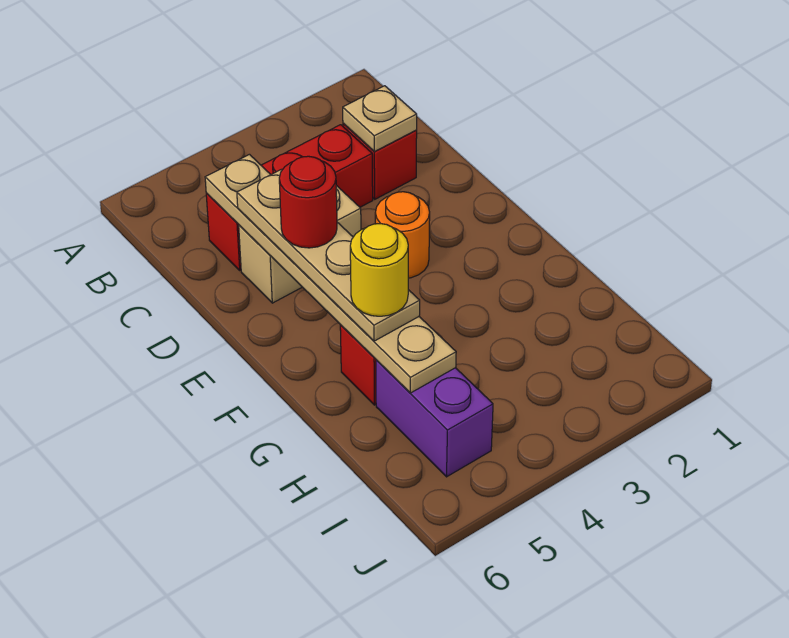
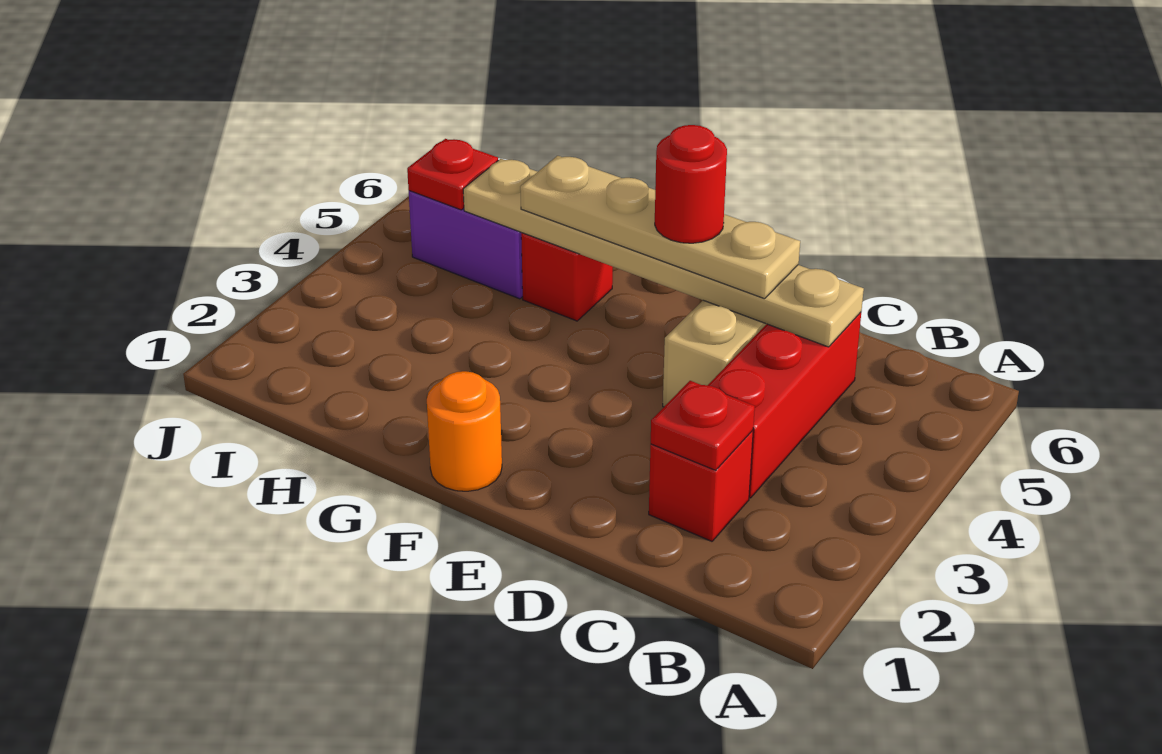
tan plate C2 level 2 -> red plate C2 level 2
orange round brick E3 level 1 -> orange round brick F1 level 1
yellow round brick G5 level 4 -> none
none -> red plate I5 level 2

